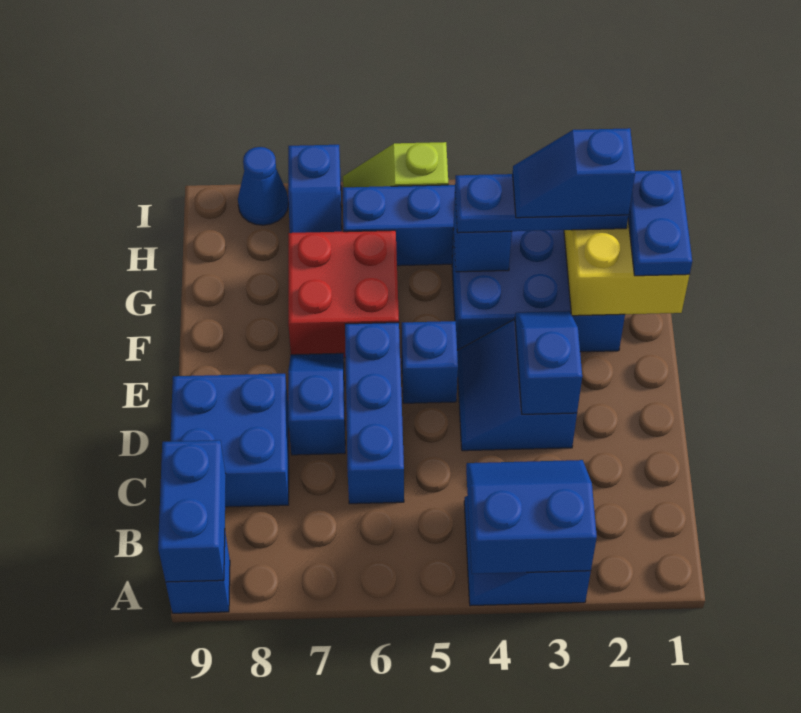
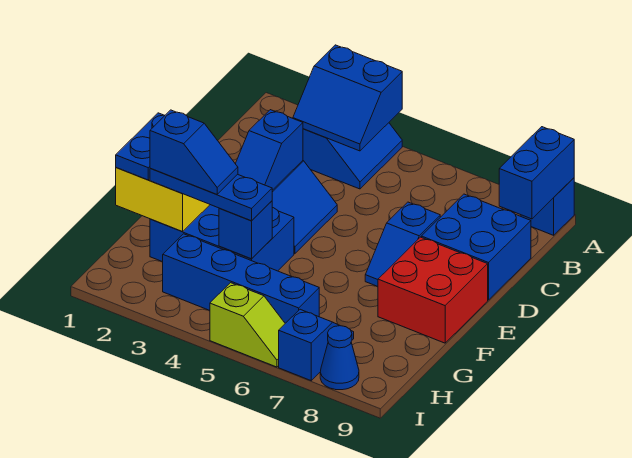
blue brick C6:E6 level 1 -> none
blue brick E5 level 1 -> none
red brick F6:G7 level 1 -> red brick E8:F9 level 1

